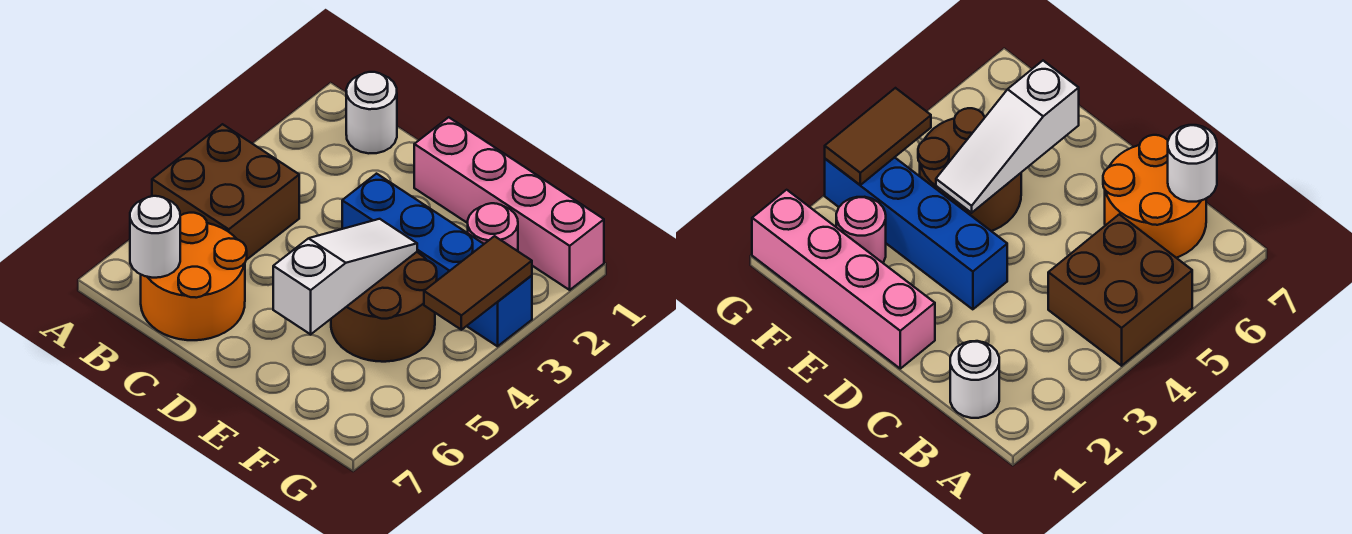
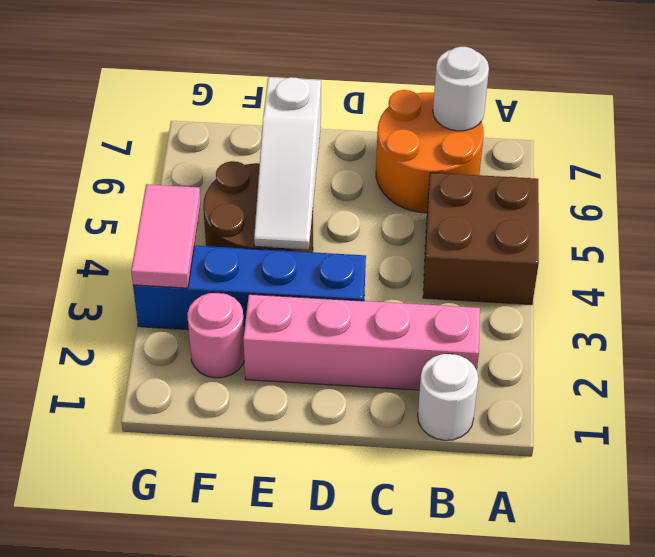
pink brick D1:G1 level 1 -> pink brick B2:E2 level 1
brown tile G3:G4 level 2 -> pink tile G3:G4 level 2

